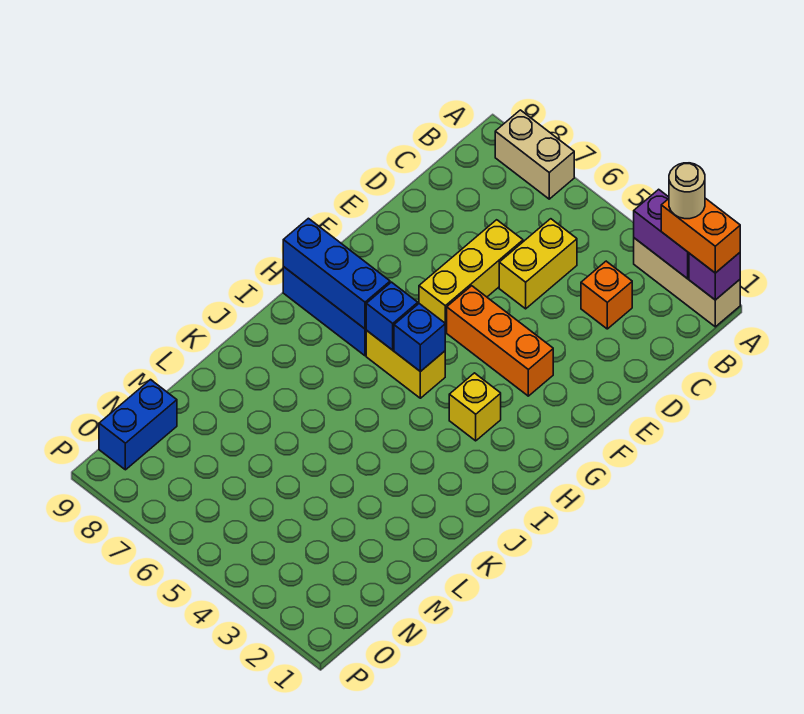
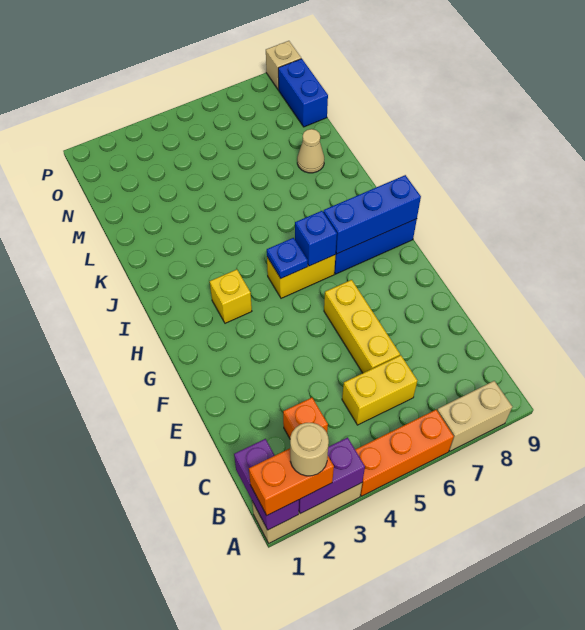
purple brick A1 level 2 -> purple brick A1:B1 level 2
yellow brick C5:D5 level 1 -> yellow brick C5:C6 level 1
orange brick F3:F5 level 1 -> orange brick A4:A6 level 1
blue brick H5 level 2 -> blue plate H5 level 2
none -> tan cone L8 level 1
none -> tan brick P9 level 1

